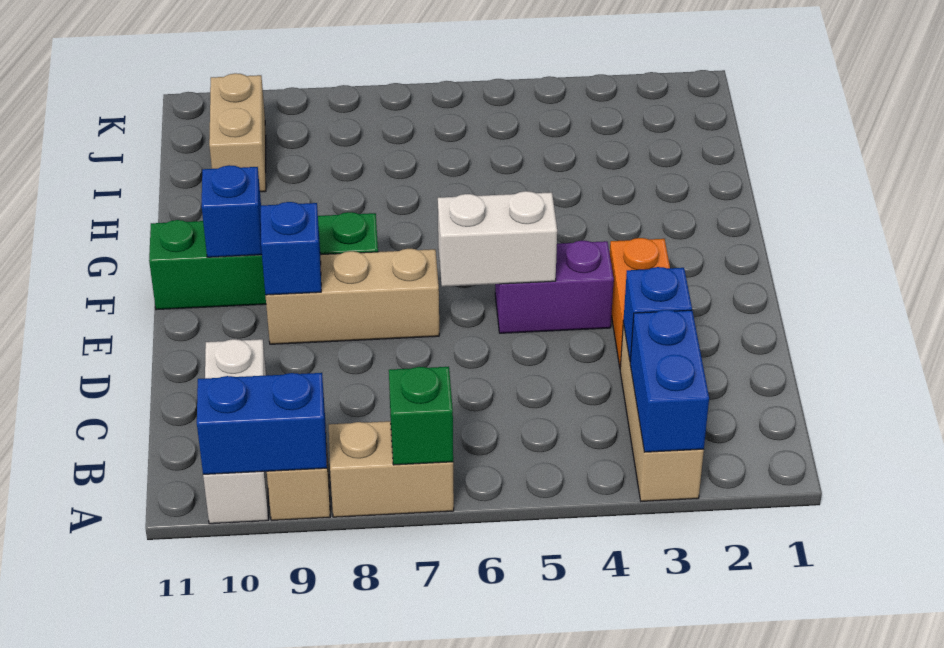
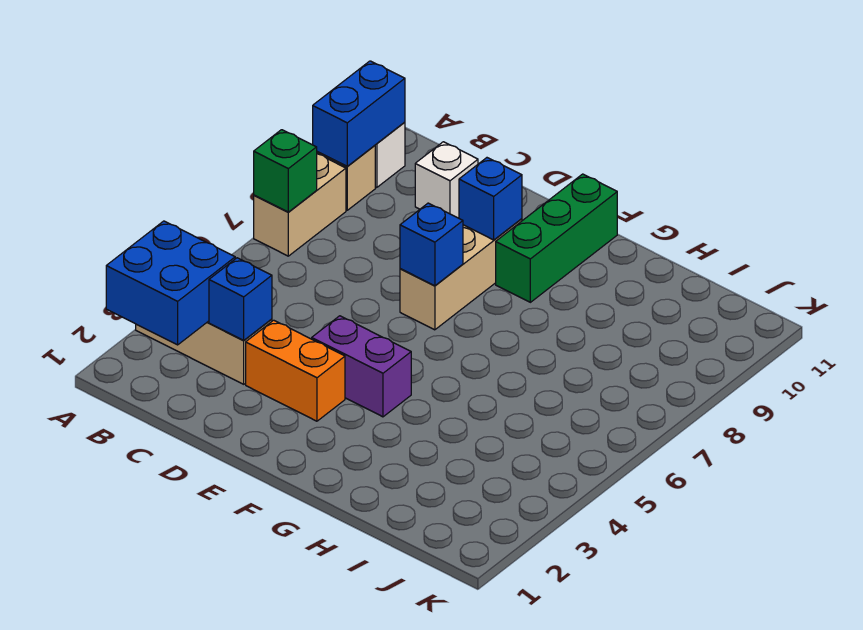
blue brick A3:B3 level 2 -> blue brick A2:B3 level 2
purple brick E4:E5 level 1 -> purple brick E4:F4 level 1
white brick E5:E6 level 2 -> none
green brick F8:F11 level 1 -> green brick F9:F11 level 1
blue brick F10 level 2 -> blue brick E7 level 2
tan brick I10:J10 level 1 -> none

